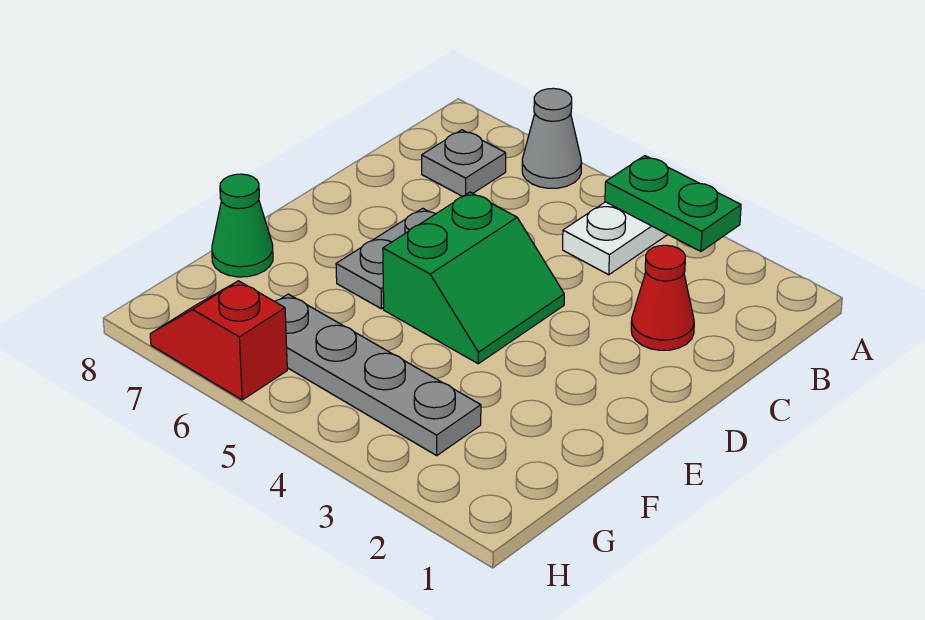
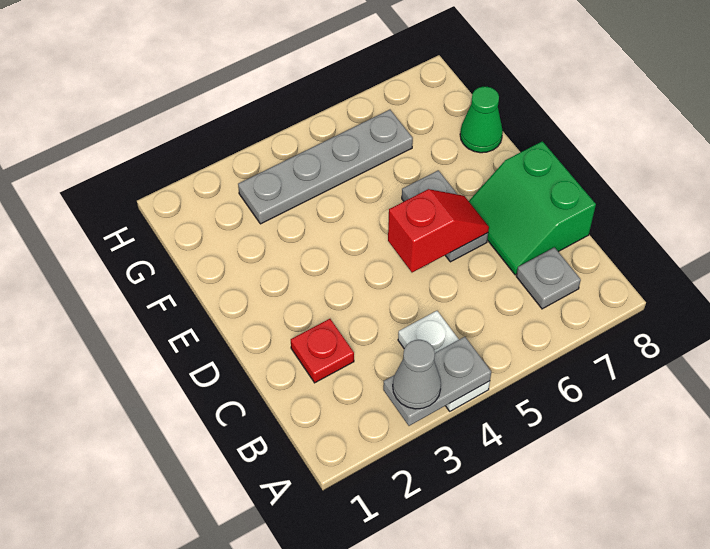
green plate A3:A4 level 2 -> grey plate A3:A4 level 2
grey cone A6 level 1 -> grey cone A3 level 3
red cone C2 level 1 -> red plate C2 level 1
green slope D4:E5 level 1 top 5 -> green slope C7:D8 level 1 top 8
red slope H6:H7 level 1 top 6 -> red slope D5:D6 level 2 top 5

